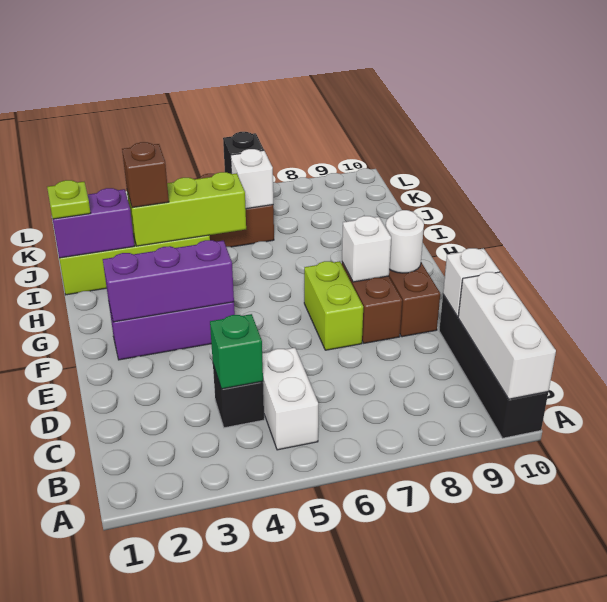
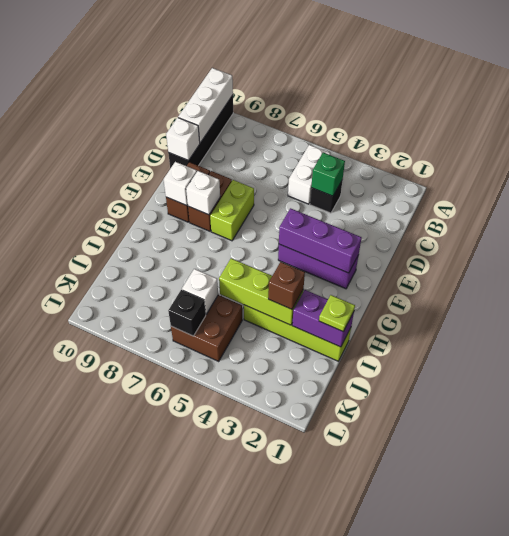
white round brick F9 level 2 -> white brick F9 level 2

